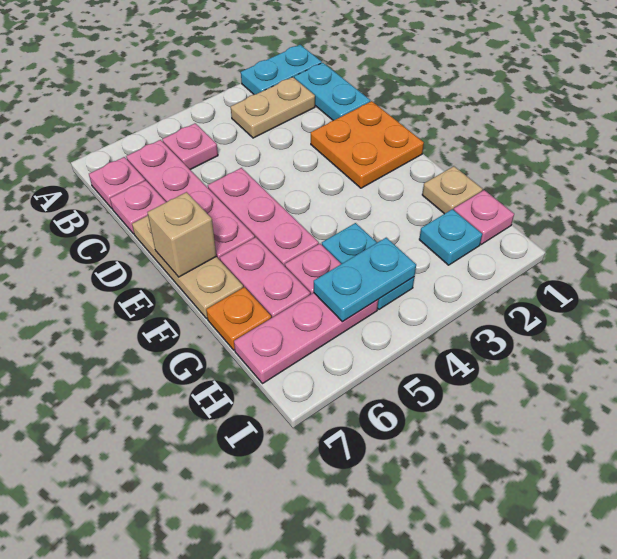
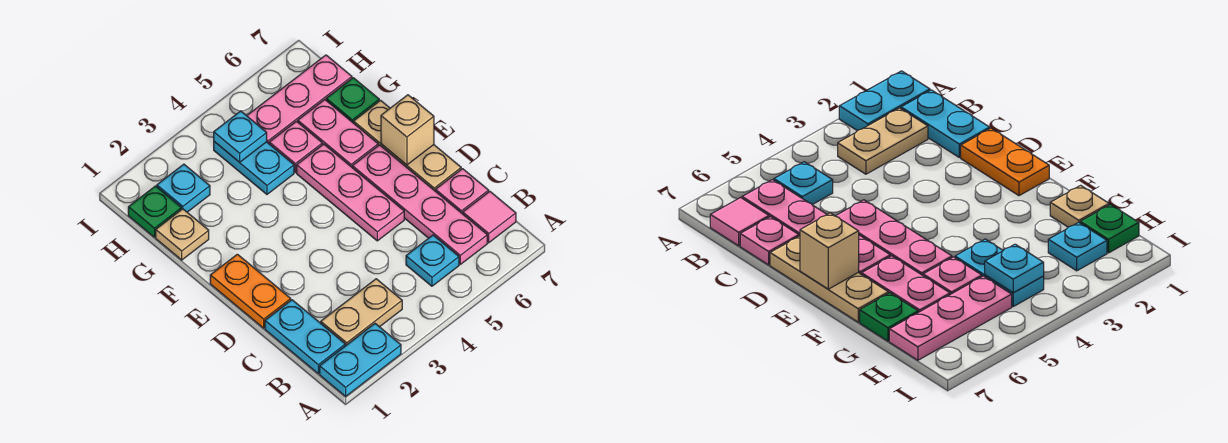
pink plate B5 level 1 -> cyan plate B5 level 1
pink plate B7 level 1 -> pink tile B7 level 1
orange plate D1:E2 level 1 -> orange plate D1:E1 level 1
orange plate G7 level 1 -> green plate G7 level 1
pink plate H1 level 1 -> green plate H1 level 1
cyan plate H4:H5 level 2 -> cyan plate H4 level 2

